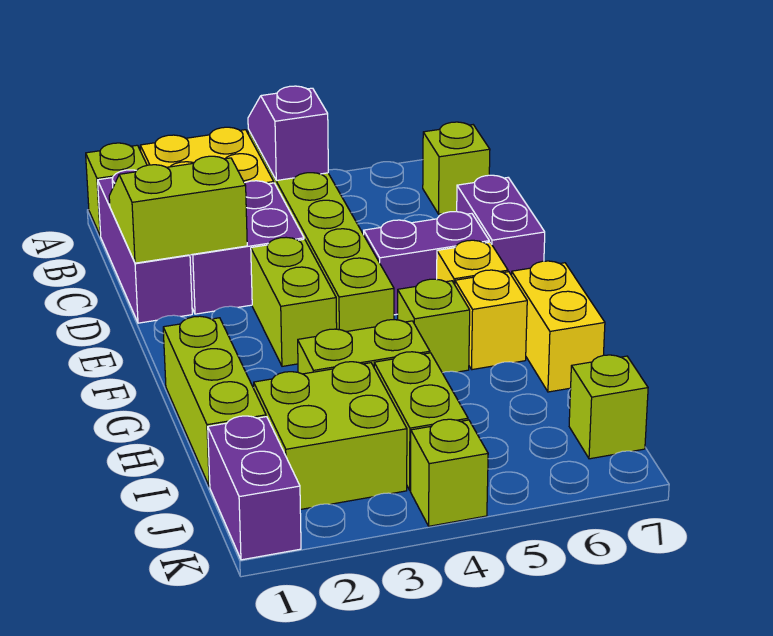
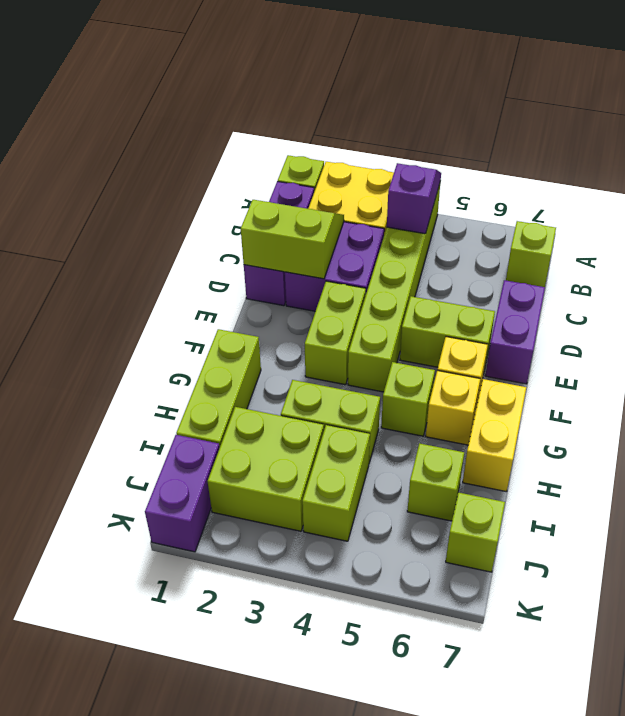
purple brick E5:E6 level 1 -> lime brick E5:E6 level 1
lime brick K4 level 1 -> lime brick I6 level 1

